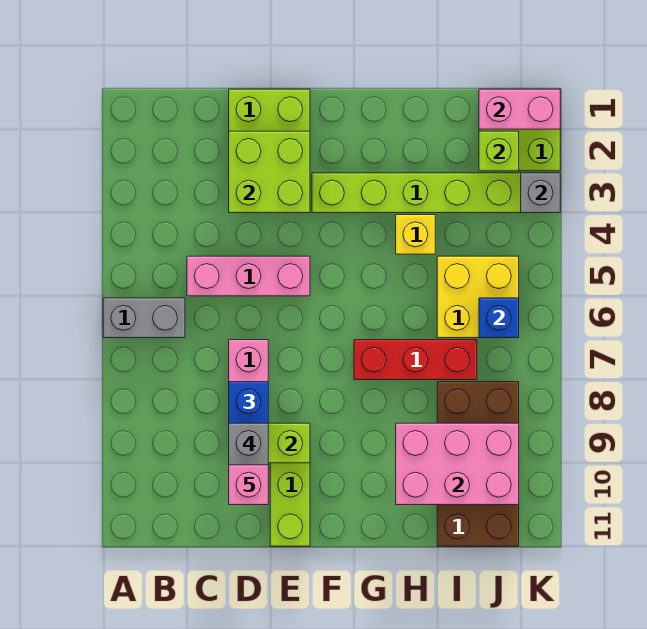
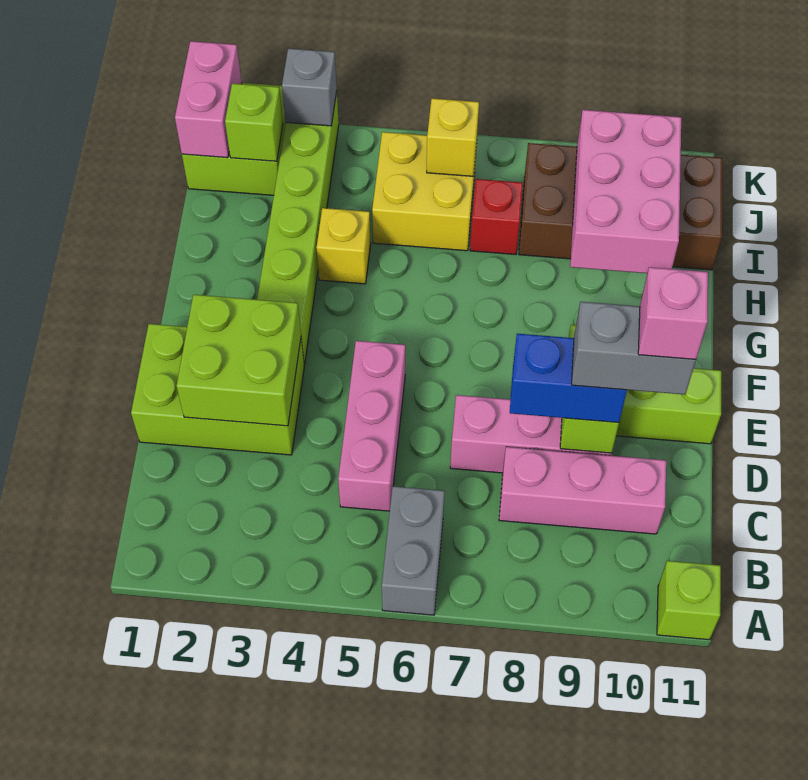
none -> lime brick A11 level 1
none -> pink brick C8:C10 level 1
red brick G7:I7 level 1 -> red brick I7 level 1
blue brick J6 level 2 -> yellow brick J6 level 2

